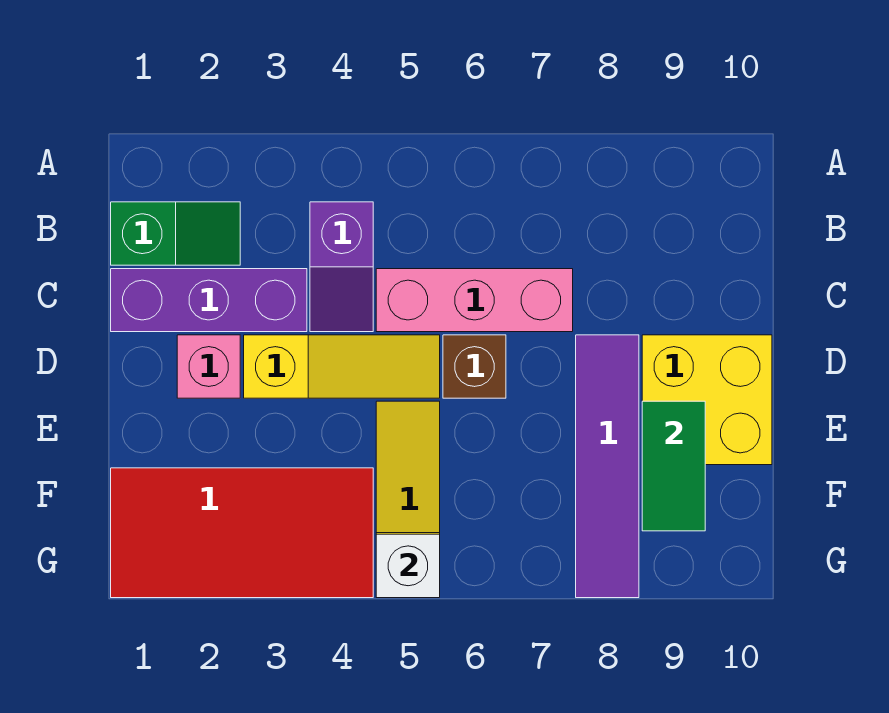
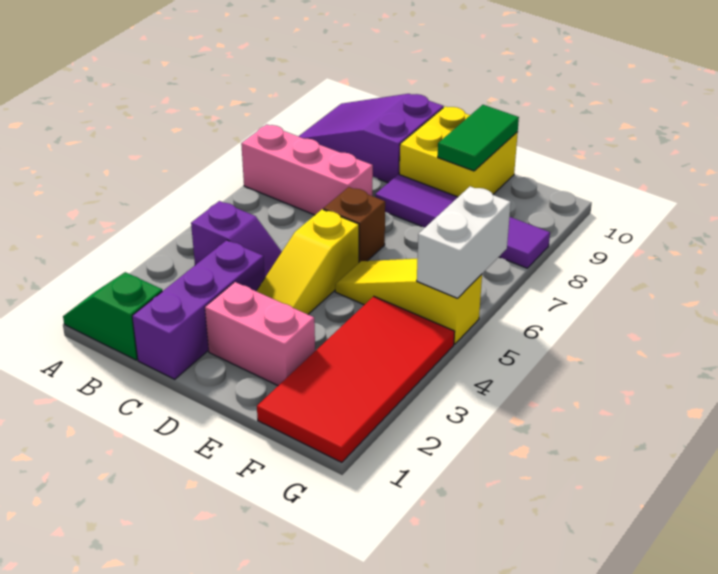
none -> purple slope A9:C10 level 1 top C
green slope B1:B2 level 1 top 1 -> green slope A1:B1 level 1 top B
pink brick C5:C7 level 1 -> pink brick A7:C7 level 1
pink brick D2 level 1 -> pink brick D2:E2 level 1
yellow slope D3:D5 level 1 top 3 -> yellow slope D3:D5 level 1 top 5
green tile E9:F9 level 2 -> green tile E9:E10 level 2
white brick G5 level 2 -> white brick G5:G6 level 2

